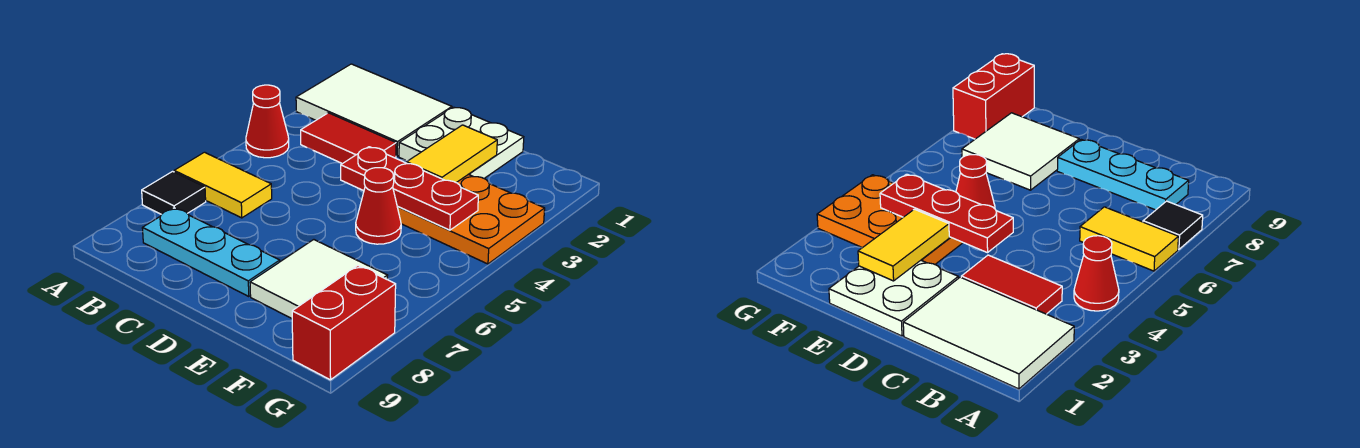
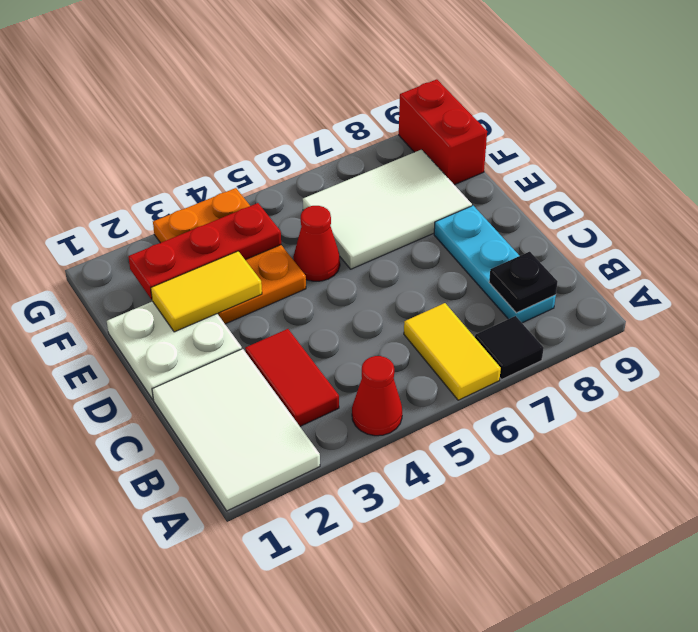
none -> black plate B8 level 2
red plate D4:F4 level 2 -> red plate F2:F4 level 2
white tile E7:F8 level 1 -> white tile E6:F8 level 1
red brick G8:G9 level 1 -> red brick F9:G9 level 1

